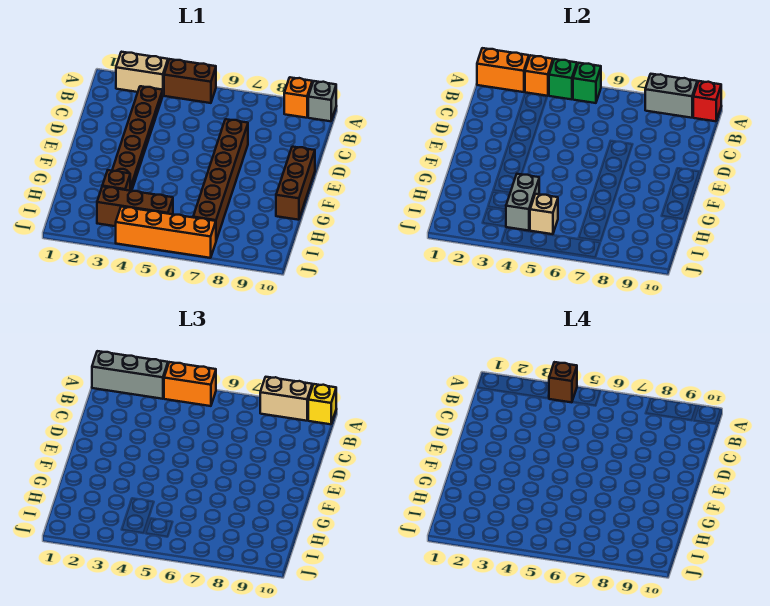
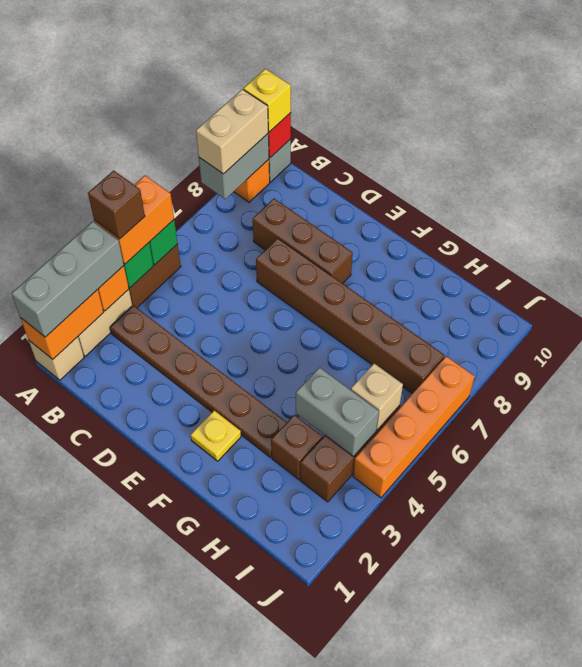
none -> tan brick A1 level 1
brown brick E10:G10 level 1 -> brown brick C8:E8 level 1
none -> yellow plate F2 level 1

